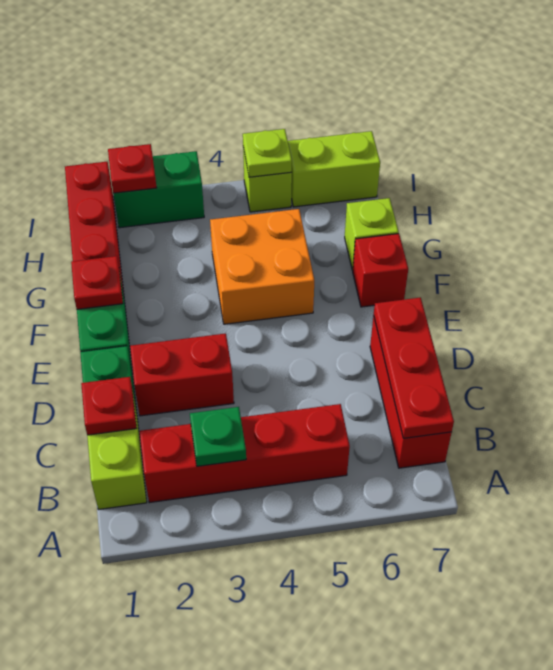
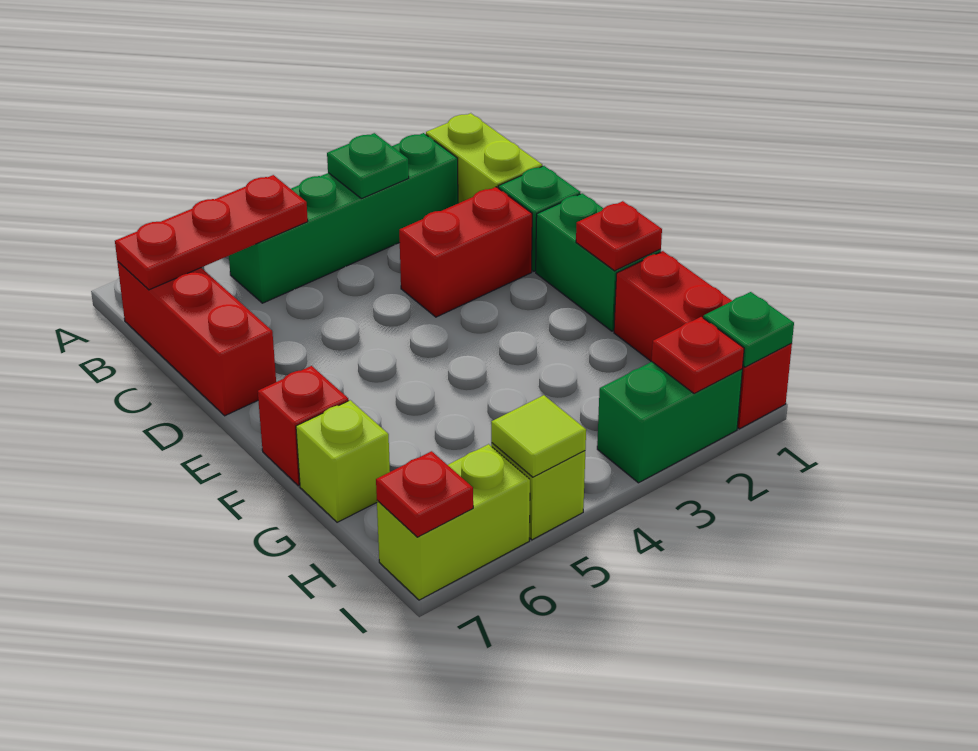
red brick B2:B5 level 1 -> green brick B2:B5 level 1
red plate B7:D7 level 2 -> red plate B5:B7 level 2
red plate C1 level 2 -> red plate I7 level 2
orange brick F4:G5 level 1 -> none
none -> green plate I1 level 2
lime plate I5 level 2 -> lime tile I5 level 2

